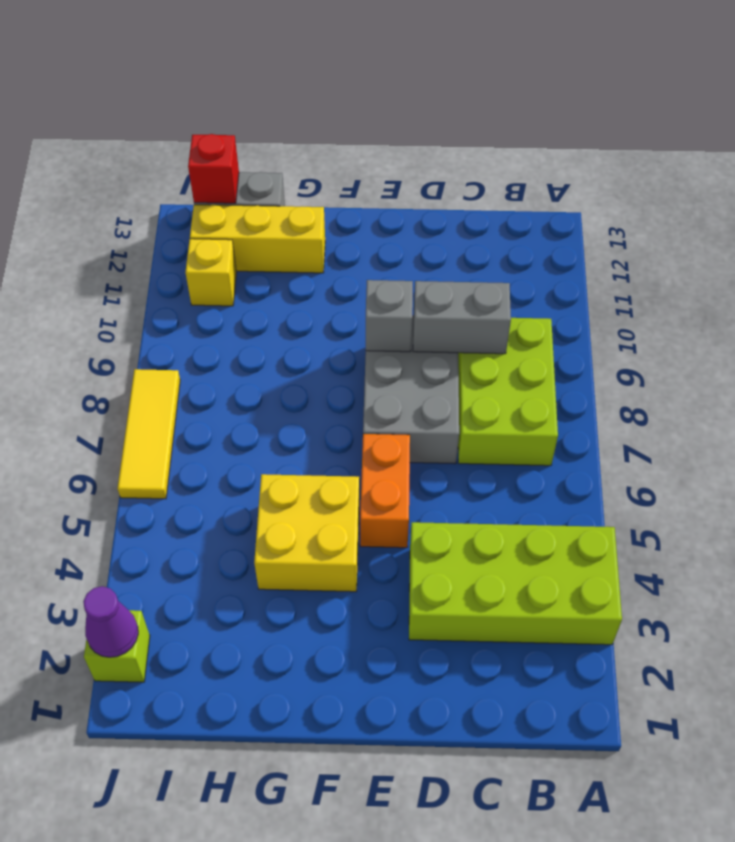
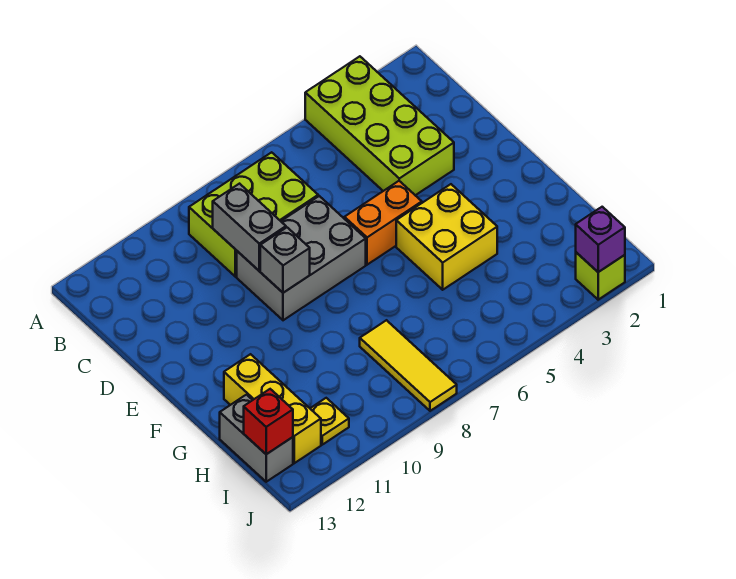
yellow brick I11 level 1 -> yellow plate I11 level 1
purple cone J2 level 2 -> purple brick J2 level 2
yellow tile J6:J8 level 1 -> yellow tile H8:J8 level 1

